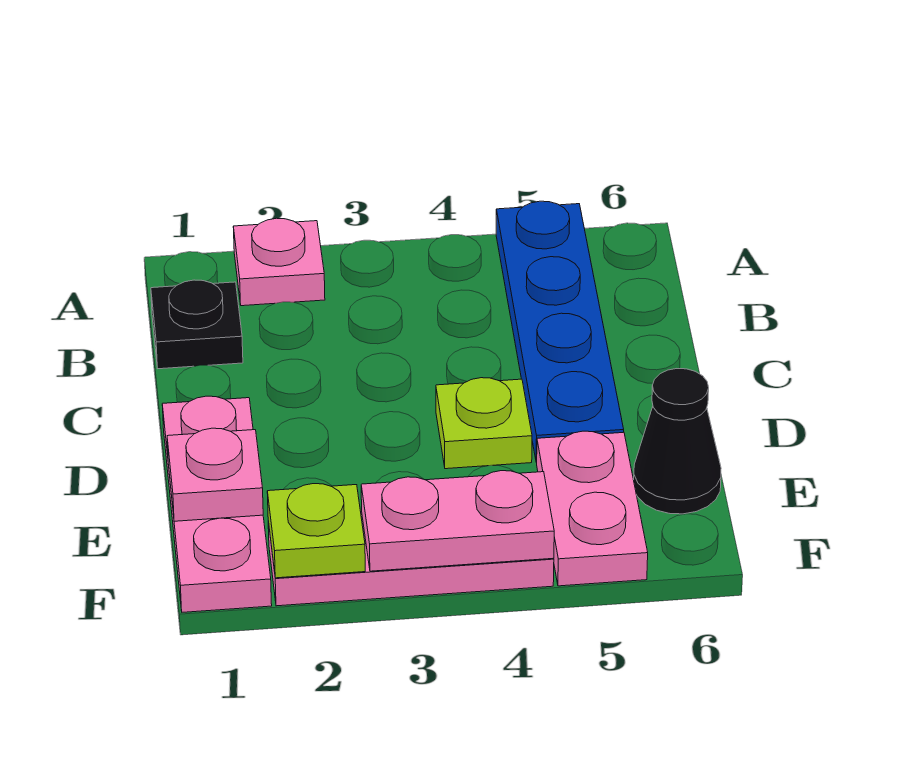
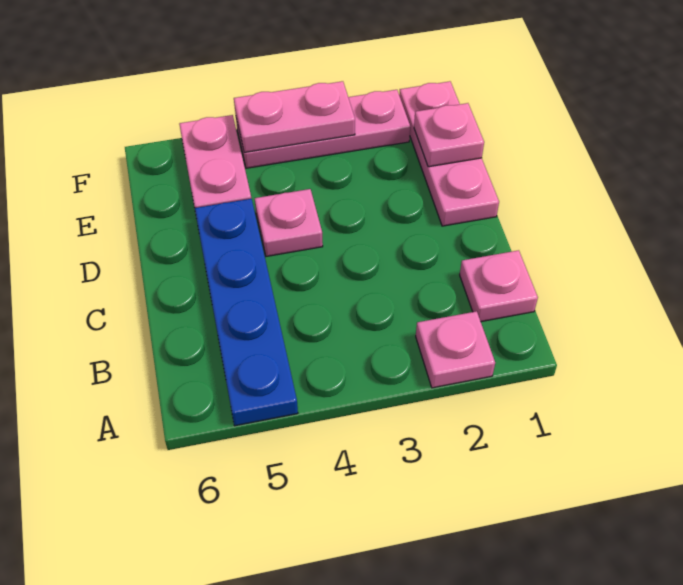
black plate B1 level 1 -> pink plate B1 level 1
lime plate D4 level 1 -> pink plate D4 level 1
black cone E6 level 1 -> none
lime plate F2 level 2 -> none

